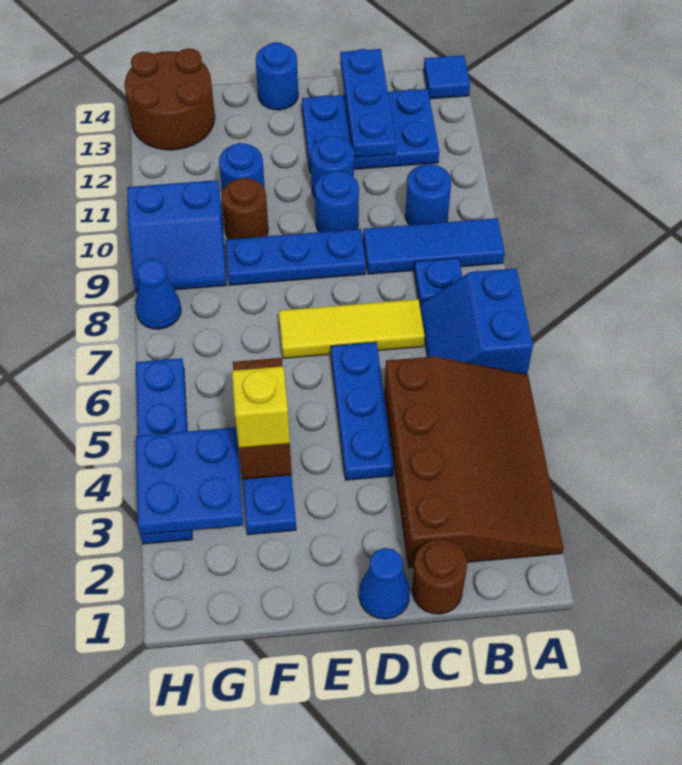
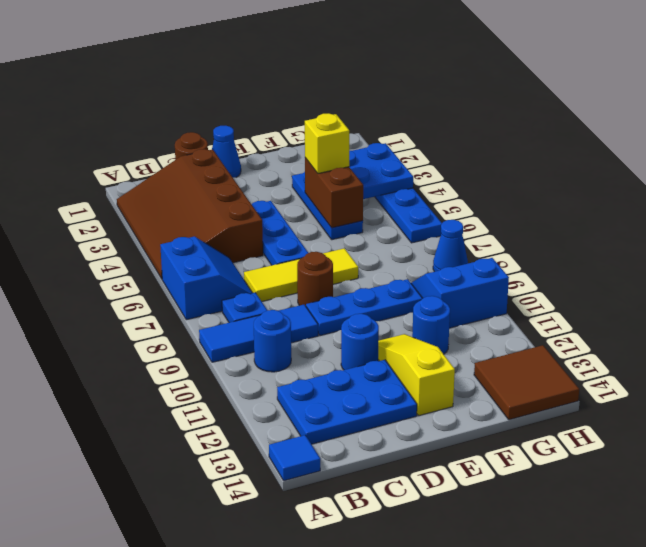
blue plate C12:C14 level 2 -> none
blue round brick D10 level 1 -> none
none -> yellow slope E11:E13 level 1 top 13
blue round brick E14 level 1 -> none
brown round brick F10 level 1 -> brown round brick D8 level 1
brown round brick G13:H14 level 1 -> brown tile G13:H14 level 1

